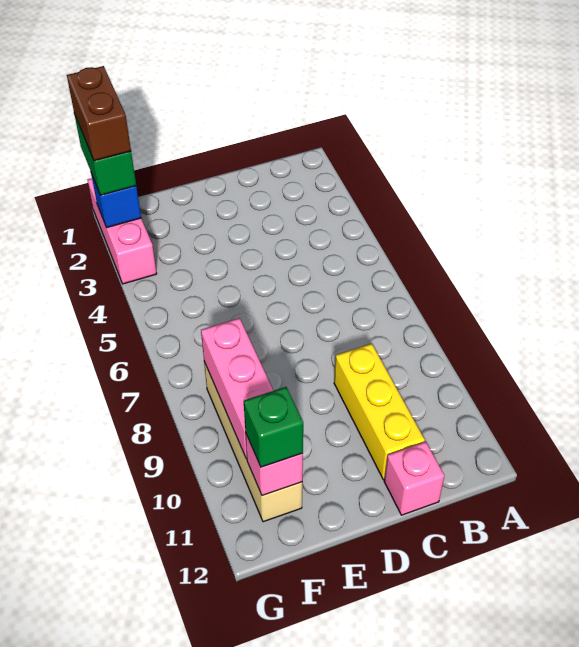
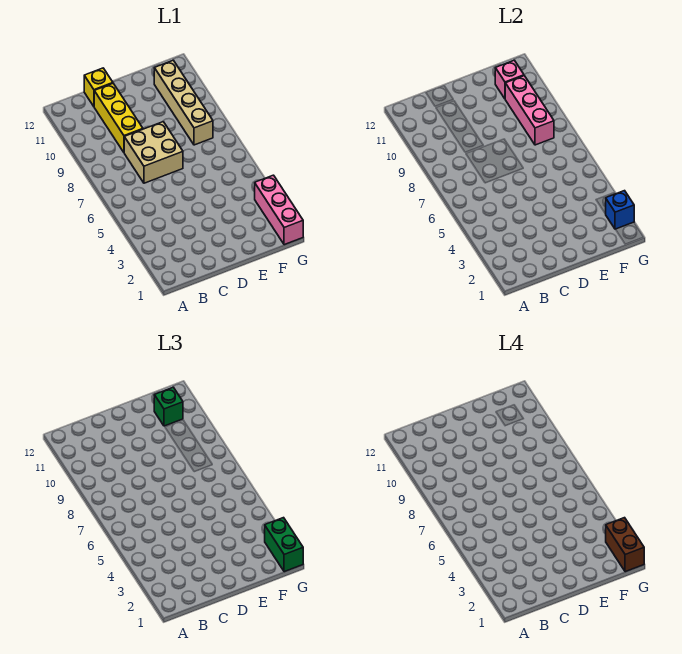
none -> tan brick C7:D8 level 1
pink brick C12 level 1 -> yellow brick C12 level 1

